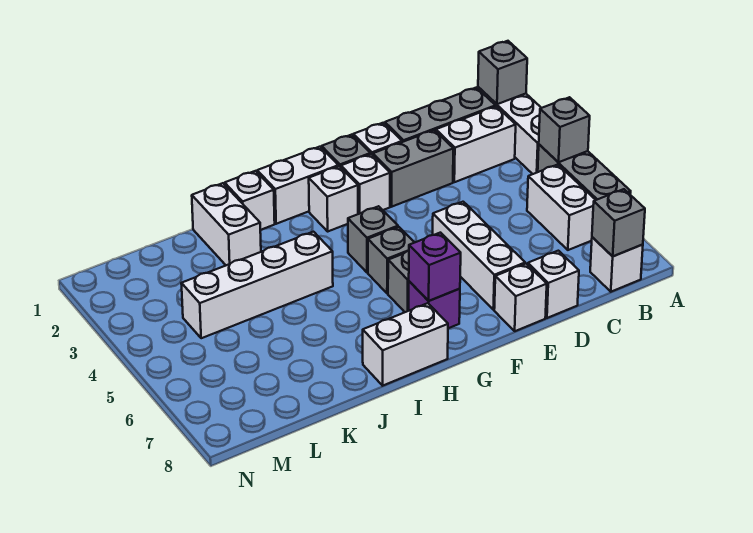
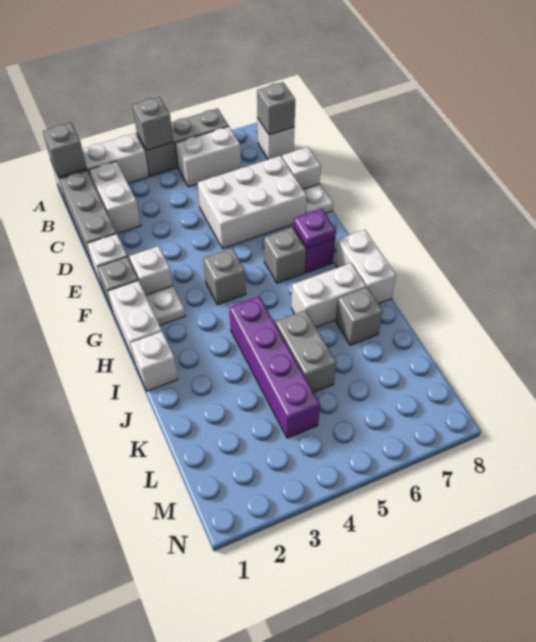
grey brick D2:E2 level 1 -> grey brick J5:K5 level 1
white brick E5:E7 level 1 -> white brick D5:E7 level 1
white brick E8 level 1 -> white plate E8 level 1
white brick G2 level 1 -> white plate G2 level 1
grey brick G5 level 1 -> grey brick J7 level 1
purple brick G7 level 2 -> purple plate G7 level 2
white brick I4:L4 level 1 -> purple brick I4:L4 level 1
white brick J1:J2 level 1 -> white brick I6:I7 level 1

